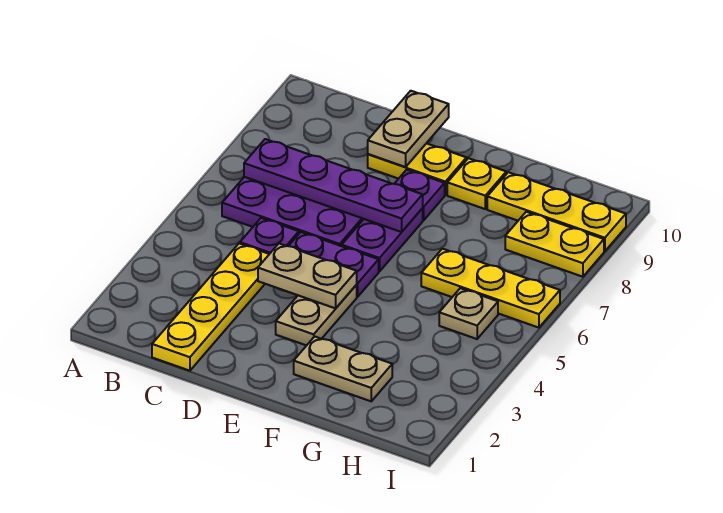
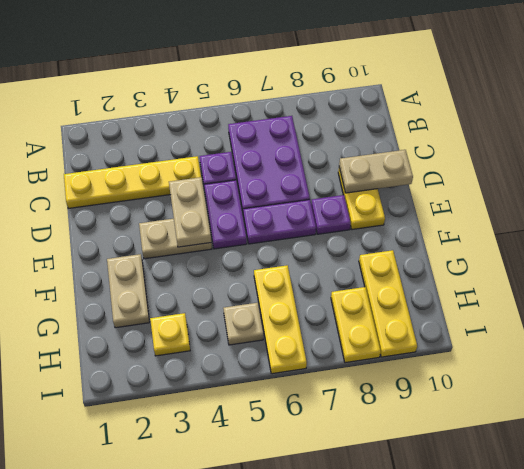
purple plate B7:E7 level 2 -> none
yellow plate F9 level 1 -> yellow plate H3 level 1

